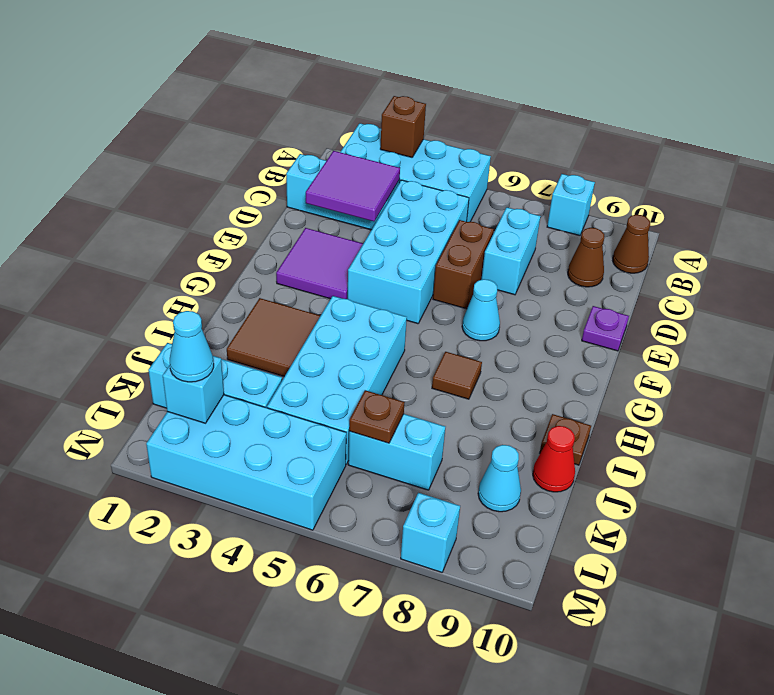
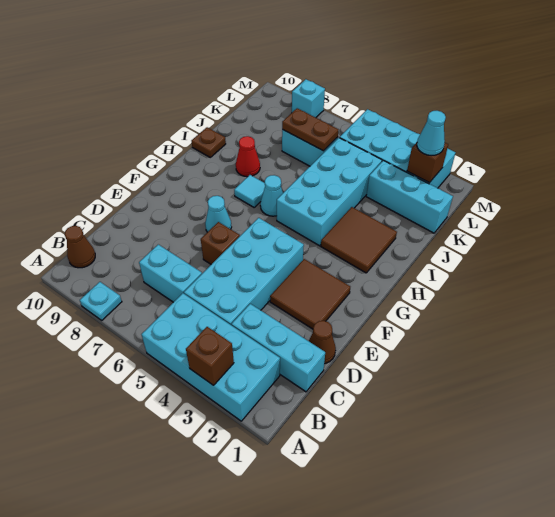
cyan brick A8 level 1 -> cyan plate A8 level 1
purple tile C2:D3 level 2 -> none
cyan brick C7:D7 level 1 -> cyan brick C6:C7 level 1
brown cone C9 level 1 -> brown cone D1 level 1
brown brick D6:E6 level 1 -> brown brick E6 level 1
purple tile E2:F3 level 1 -> brown tile E2:F3 level 1
purple plate E10 level 1 -> none
brown tile H7 level 1 -> cyan tile H7 level 1
red cone J10 level 1 -> red cone I8 level 1
brown plate K6 level 2 -> brown plate K6:K7 level 2
cyan cone K9 level 1 -> cyan cone H6 level 1
cyan brick L2 level 2 -> brown brick L2 level 2

